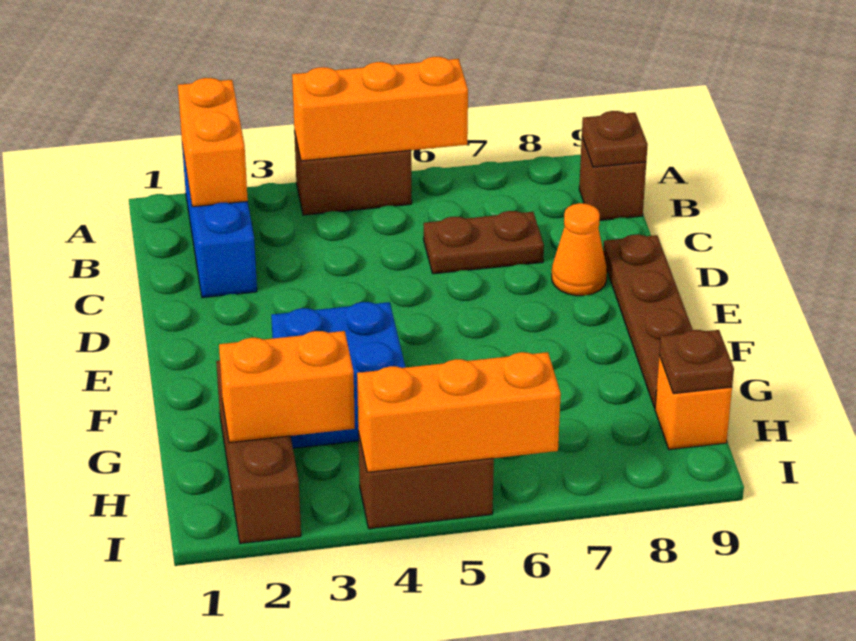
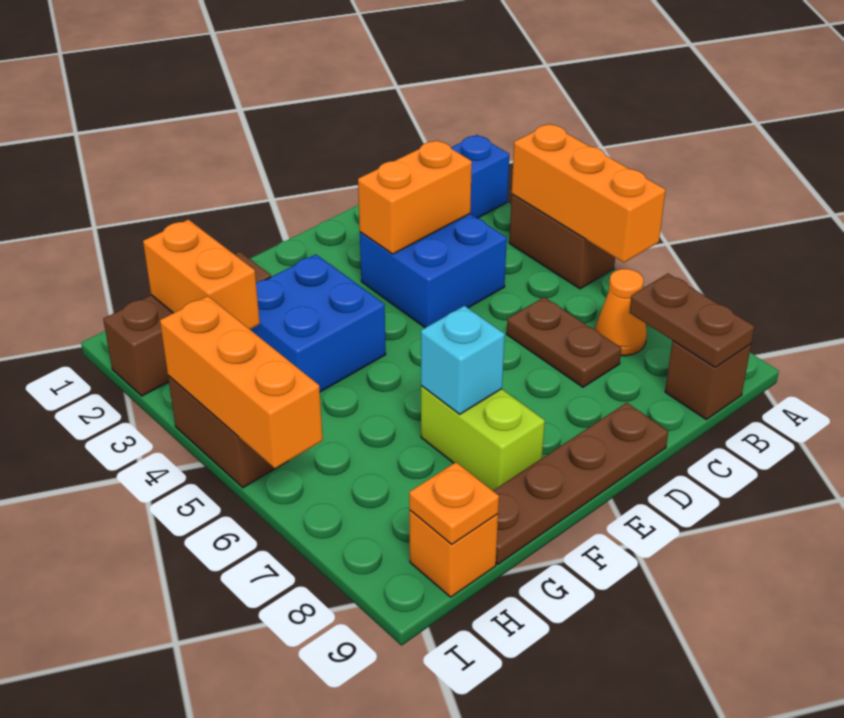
orange brick A2:B2 level 2 -> orange brick C3:D3 level 2
brown plate B9 level 2 -> brown plate B8:B9 level 2
none -> blue brick C3:D4 level 1
orange cone D8 level 1 -> orange cone B7 level 1
none -> lime brick F7:F8 level 1
none -> cyan brick F7 level 2
brown plate H9 level 2 -> orange plate H9 level 2

